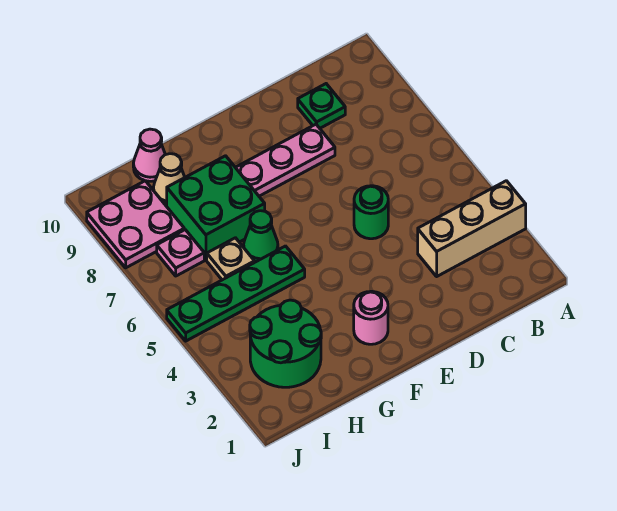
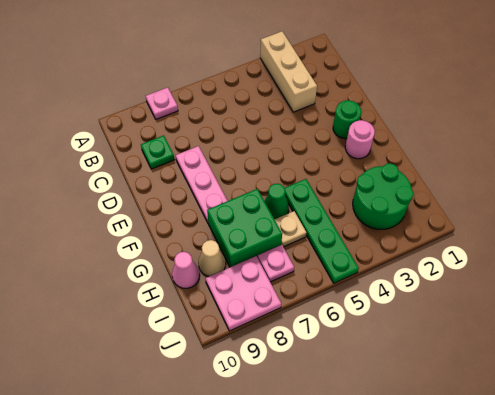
none -> pink plate A8 level 1
green round brick D5 level 1 -> green round brick E2 level 1

